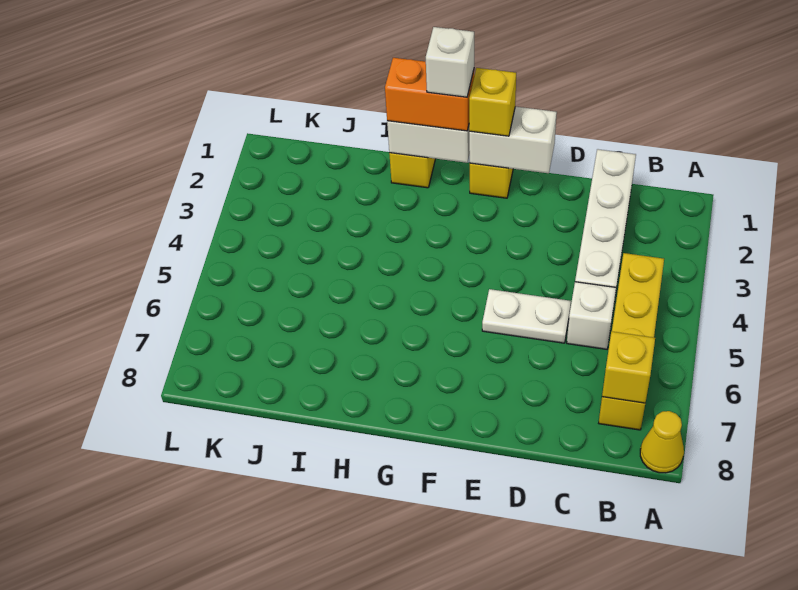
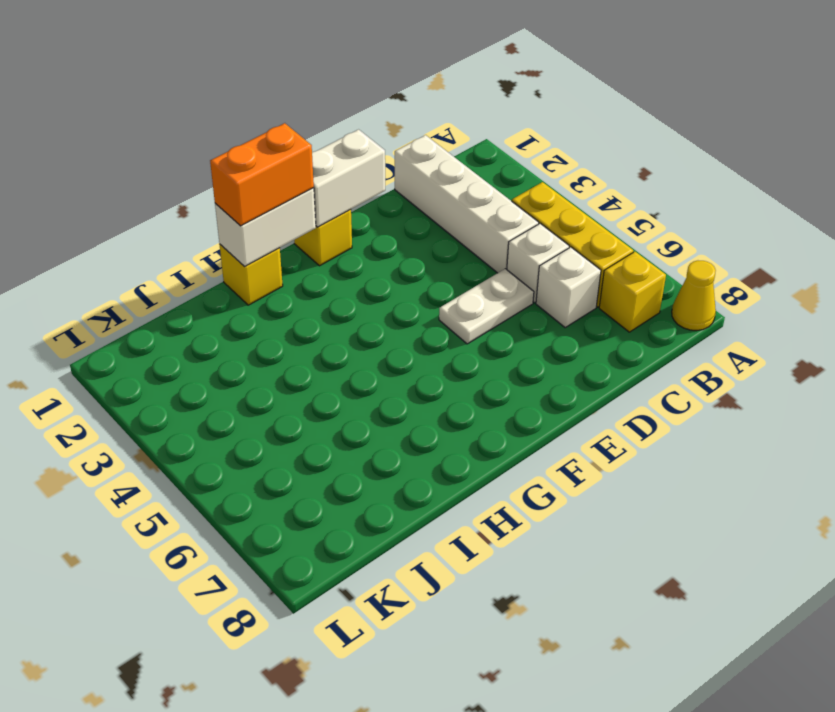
yellow brick B7 level 2 -> none
yellow brick F1 level 3 -> none
white brick G1 level 4 -> white brick C6 level 1

